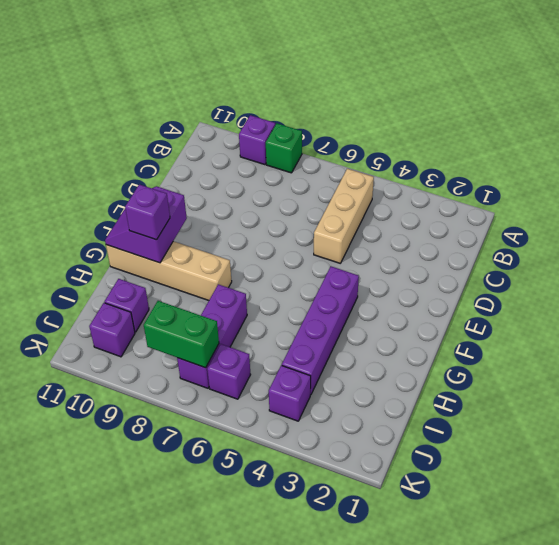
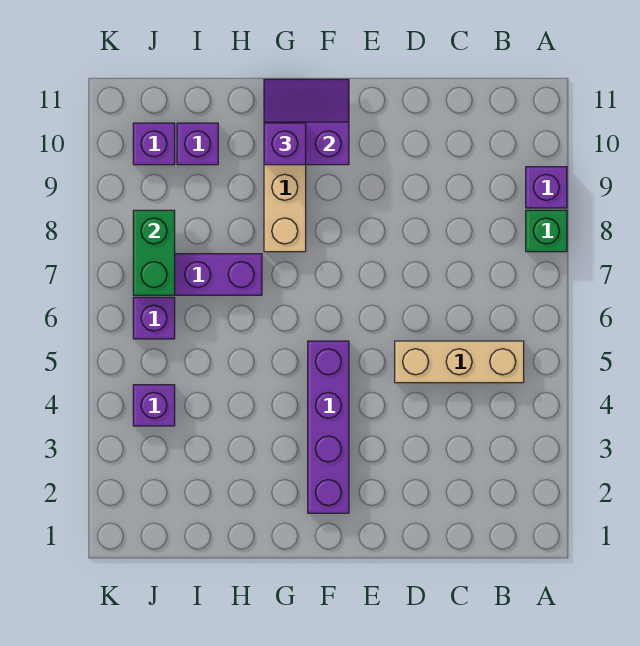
purple brick F4:I4 level 1 -> purple brick F2:F5 level 1

